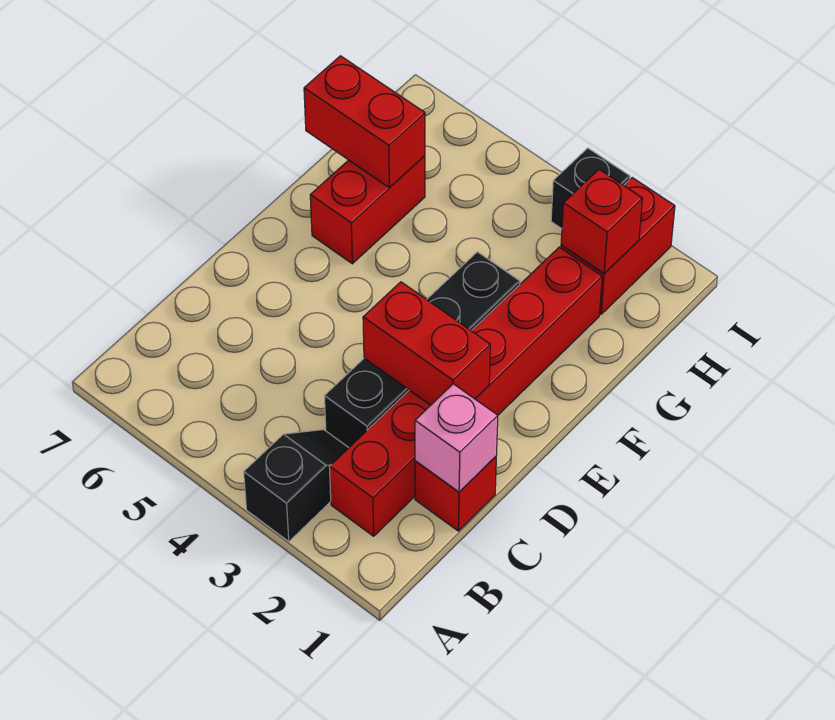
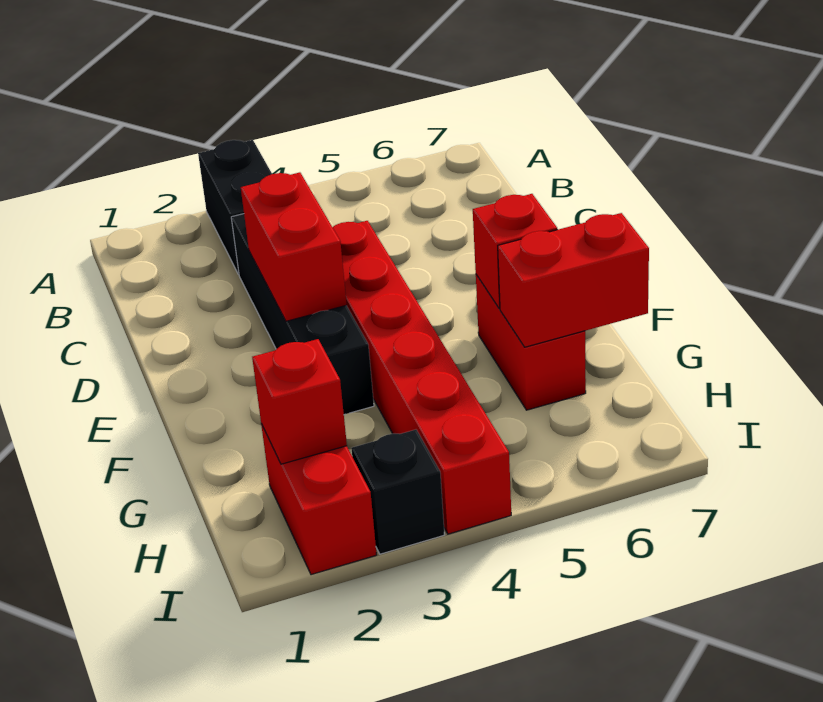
black slope A3:B3 level 1 top A -> black brick A3:B3 level 1
red brick B2:G2 level 1 -> red brick D4:I4 level 1
red brick C1 level 1 -> red brick F6 level 2
pink brick C1 level 2 -> none
red brick D2:D3 level 2 -> red brick D3:E3 level 2

